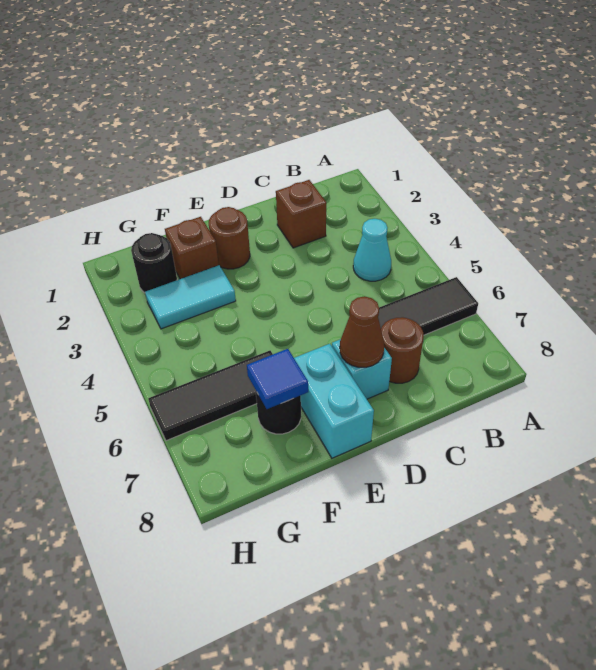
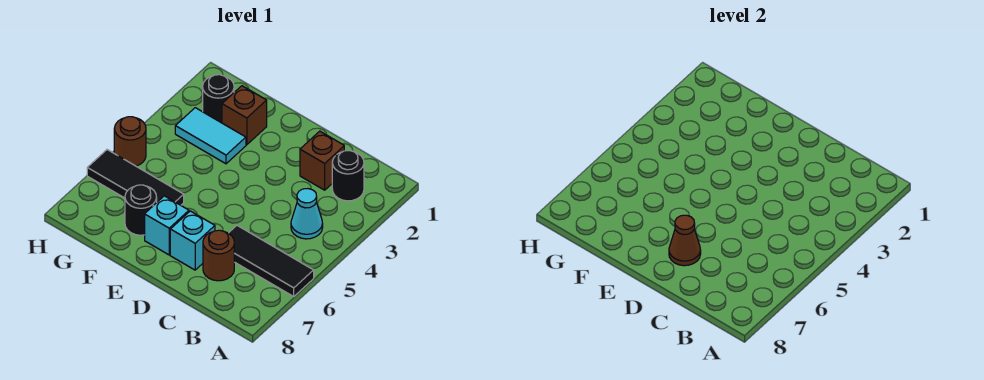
none -> black round brick B2 level 1
brown round brick E2 level 1 -> brown round brick H5 level 1
cyan brick E7:E8 level 1 -> cyan brick E7 level 1
blue tile F7 level 2 -> none

